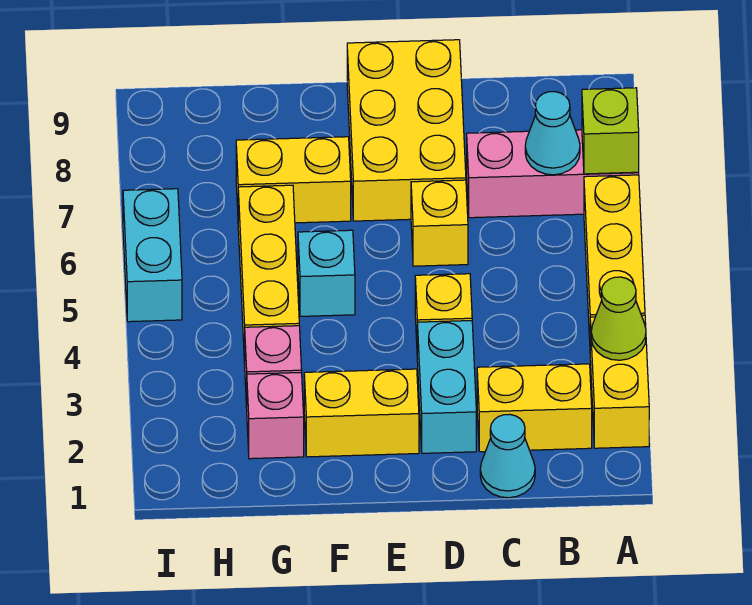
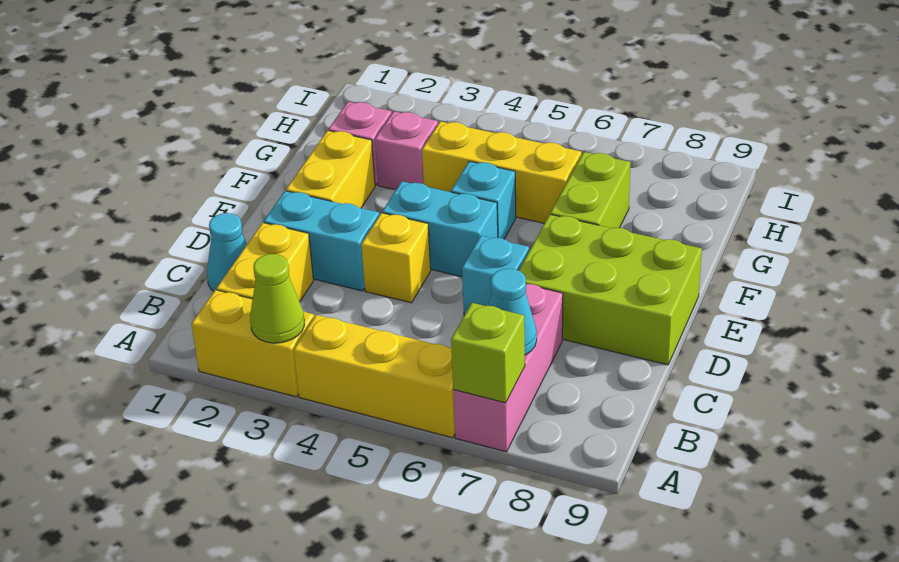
yellow brick D6 level 1 -> cyan brick D6 level 1
yellow brick D7:E9 level 1 -> lime brick D7:E9 level 1
yellow brick F7:G7 level 1 -> lime brick F7:G7 level 1
cyan brick I5:I6 level 1 -> cyan brick E4:E5 level 1

